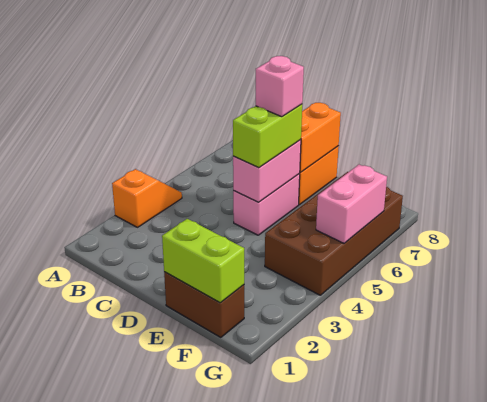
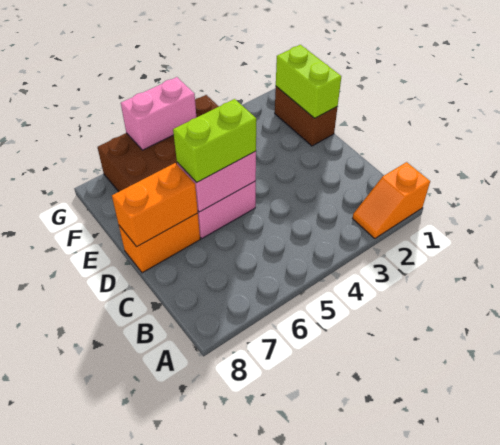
orange slope A3:A4 level 1 top 3 -> orange slope A1:A2 level 1 top 1
pink brick D6 level 4 -> none

